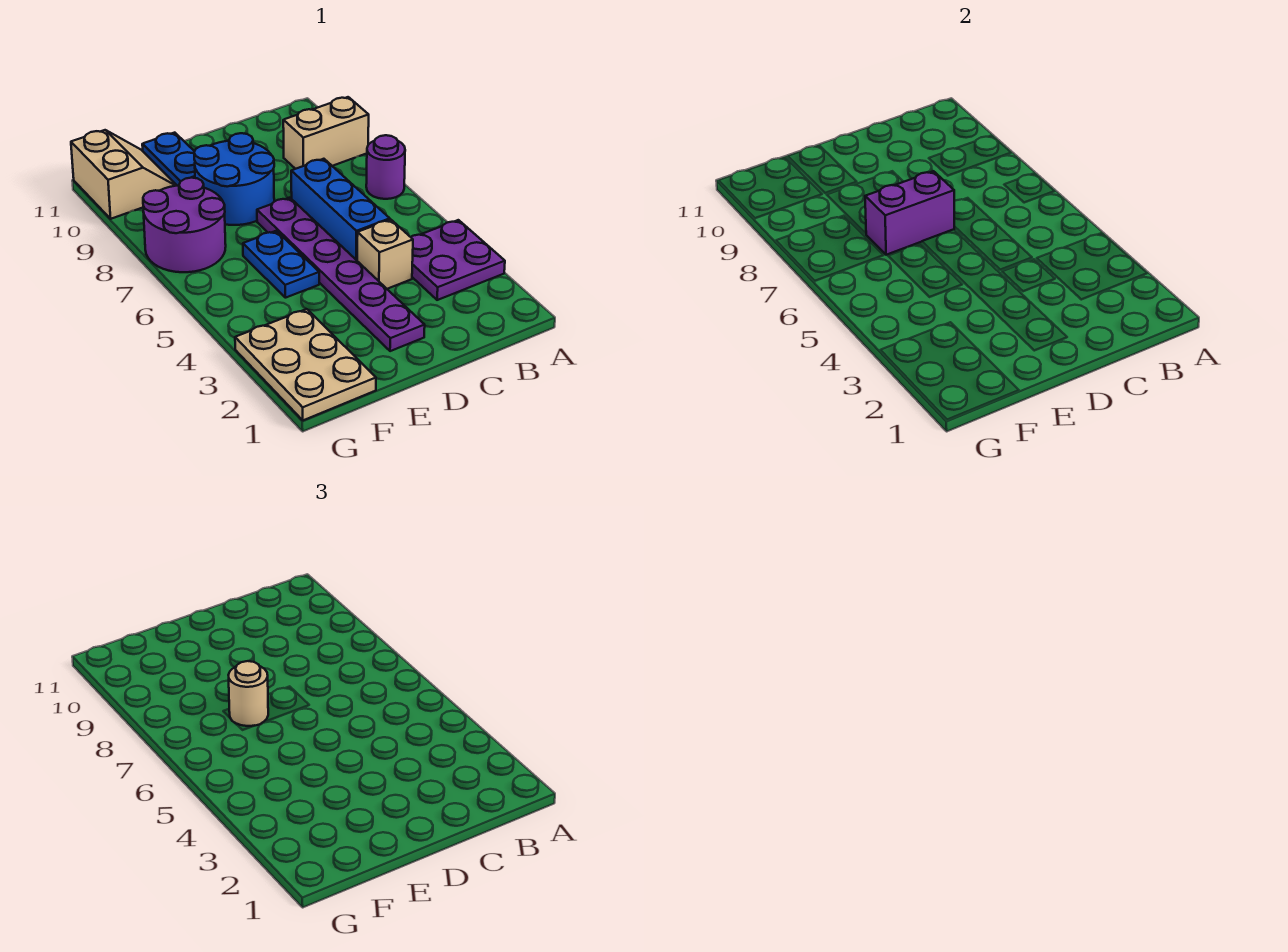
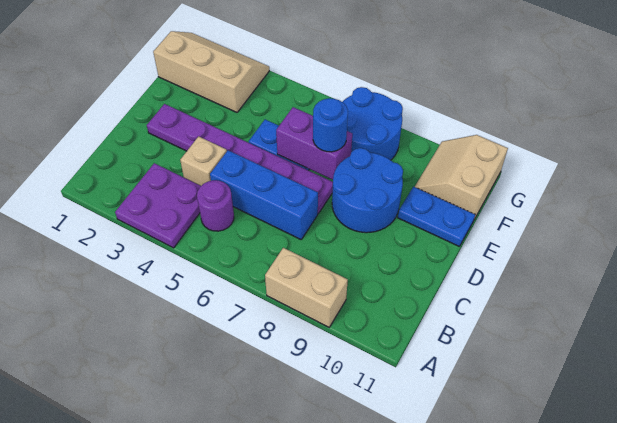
purple round brick A7 level 1 -> purple round brick B5 level 1
tan brick A9:B9 level 1 -> tan brick A8:A9 level 1
purple brick D7:E7 level 2 -> purple brick E6:E7 level 2
tan round brick E7 level 3 -> blue round brick E7 level 3
tan plate F1:G3 level 1 -> tan slope F1:G3 level 1 top F
purple round brick F7:G8 level 1 -> blue round brick F7:G8 level 1
tan slope F10:G11 level 1 top G -> tan slope F10:G11 level 1 top 11

